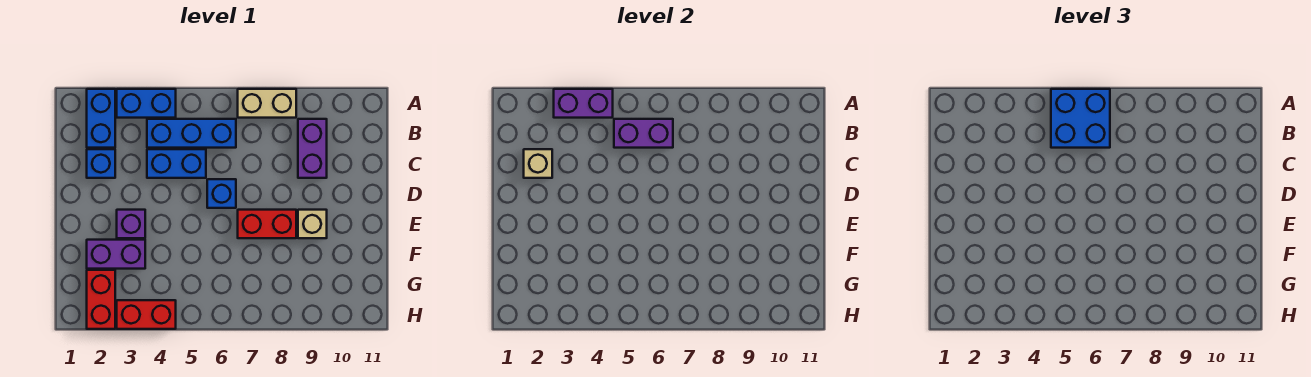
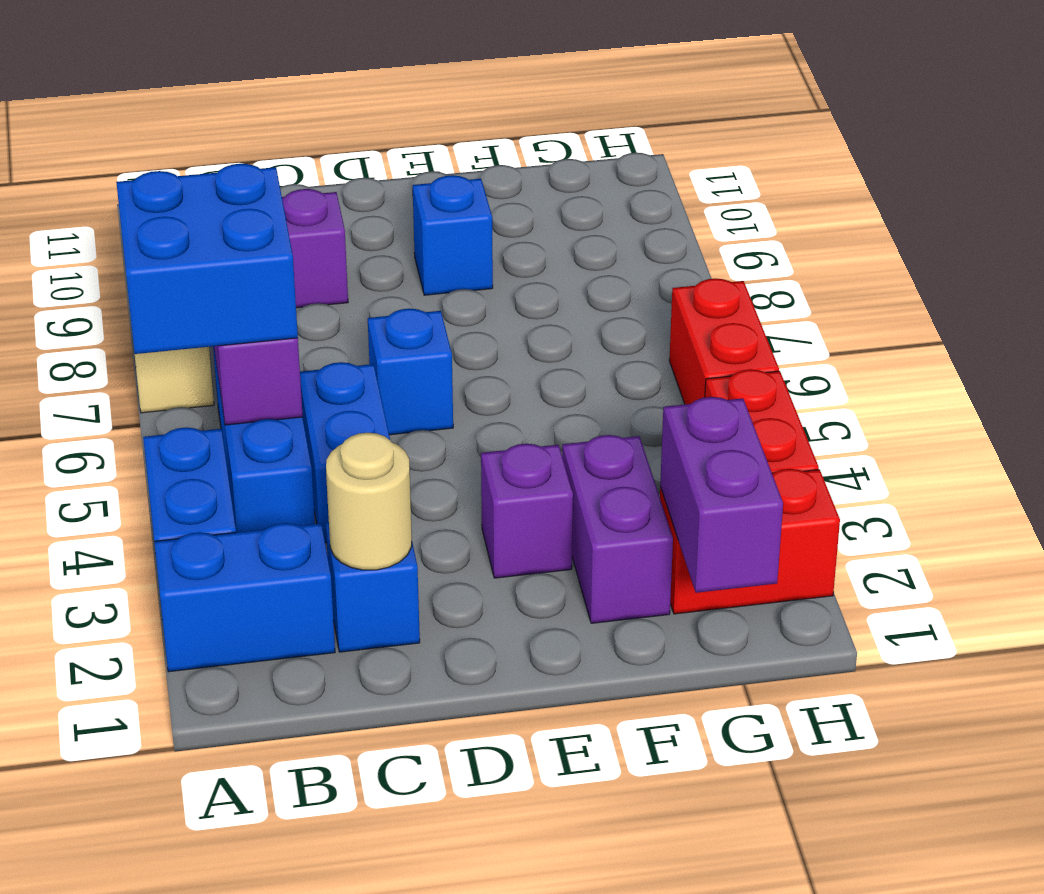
purple brick A3:A4 level 2 -> purple brick G1:G2 level 2
tan brick C2 level 2 -> tan round brick C2 level 2
red brick E7:E8 level 1 -> red brick H5:H6 level 1
tan brick E9 level 1 -> blue brick E9 level 1

